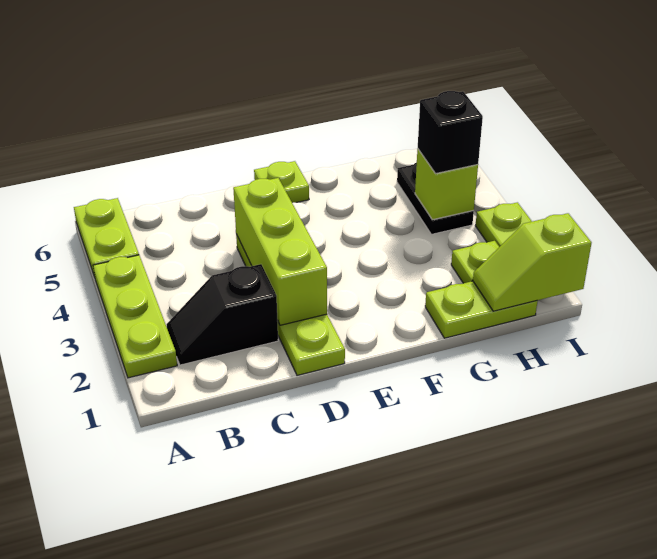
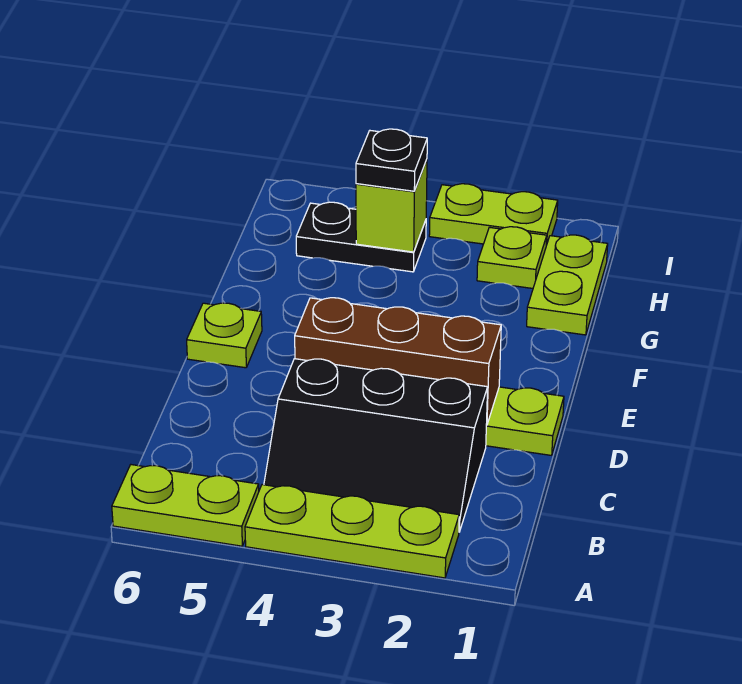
black slope B2:C2 level 1 top C -> black slope B2:C4 level 1 top C
lime brick D2:D4 level 2 -> brown brick D2:D4 level 2
lime slope H1:I1 level 2 top I -> none
black brick H4 level 3 -> black plate H4 level 3

